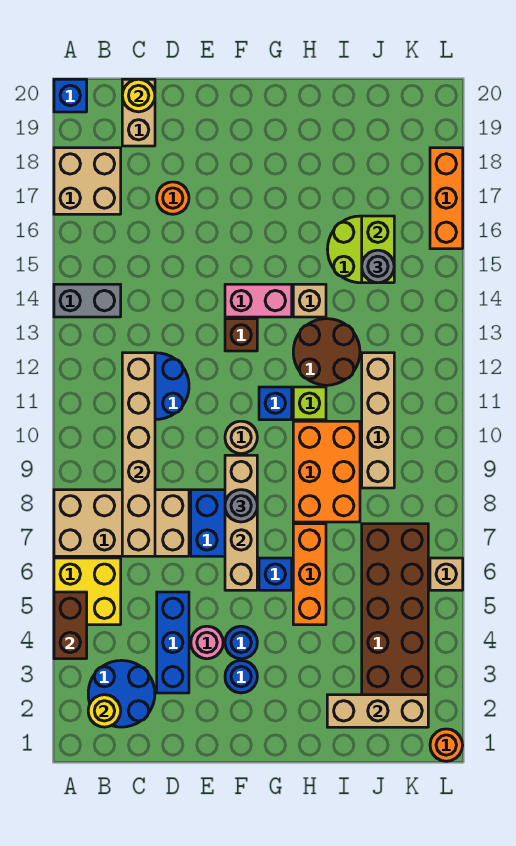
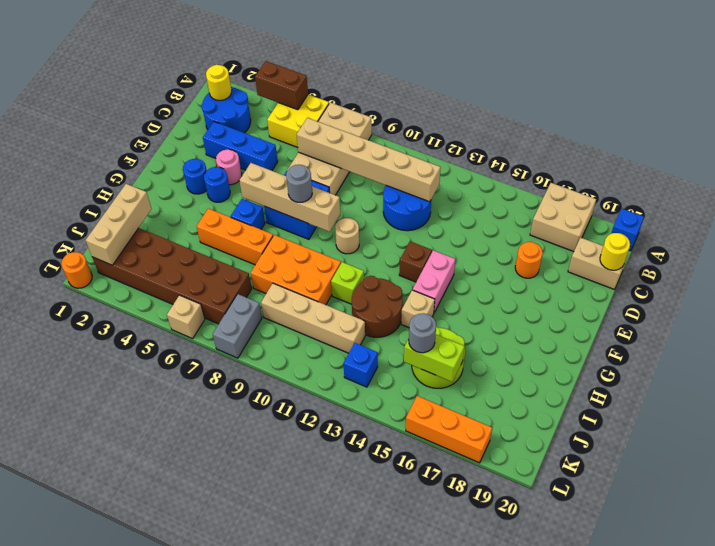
grey brick A14:B14 level 1 -> grey brick K8:L8 level 1
blue brick G11 level 1 -> blue brick K13 level 1

